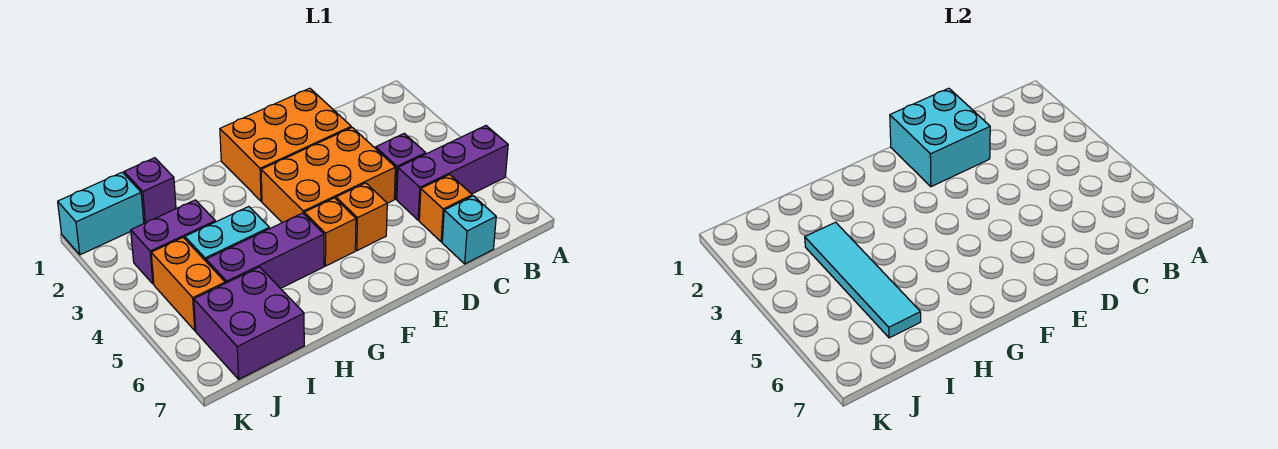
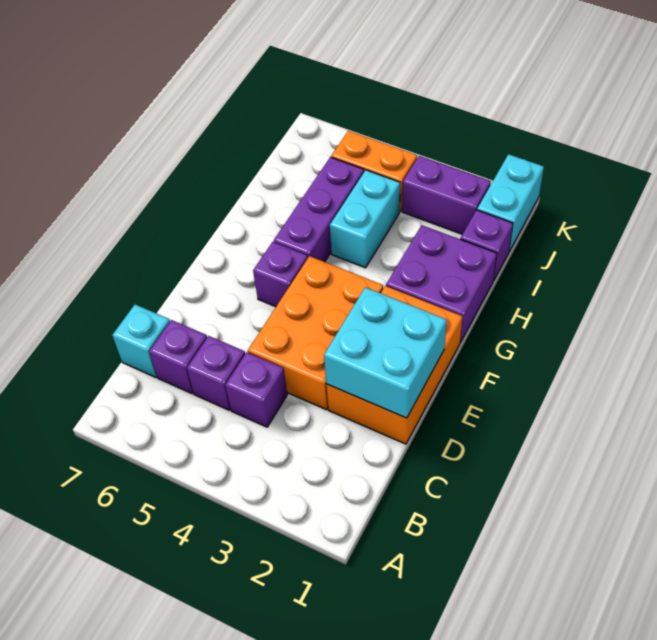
purple brick A5:C5 level 1 -> purple brick C5 level 1
orange brick C6 level 1 -> purple brick C6 level 1
orange brick E5 level 1 -> none
orange brick F5 level 1 -> purple brick F5 level 1
purple brick I3:J3 level 1 -> purple brick J2:J3 level 1
cyan tile I3:I6 level 2 -> none
purple brick I6:J7 level 1 -> purple brick G1:H2 level 1

